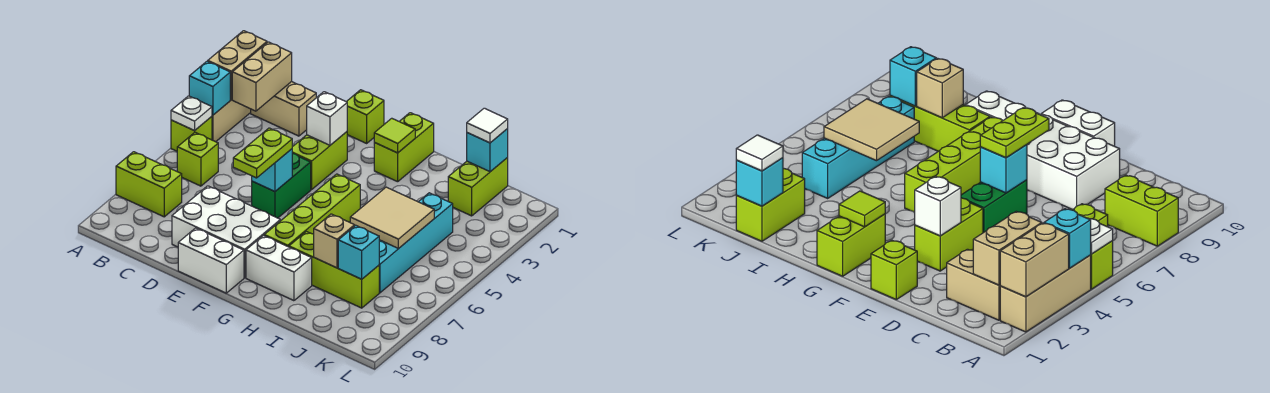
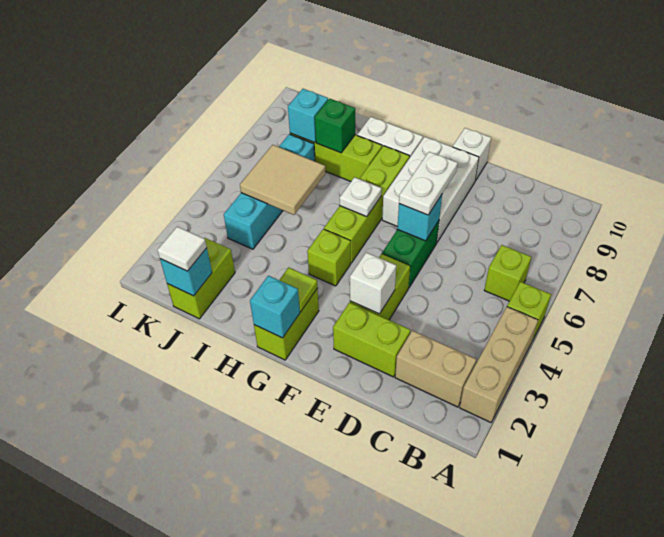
tan brick A2:A3 level 2 -> none
cyan brick A4 level 2 -> cyan brick G1 level 2
white plate A5 level 2 -> white plate G6 level 2
lime brick A8:B8 level 1 -> lime brick D2:E2 level 1
tan brick B2:B3 level 2 -> none
white brick D8:F9 level 1 -> white brick E7:F9 level 1
lime brick E1 level 1 -> lime brick G4 level 1
lime plate E6:E7 level 3 -> white plate E6:E7 level 3
white brick E10:F10 level 1 -> white brick E10 level 1
tan brick I8 level 2 -> green brick I8 level 2

